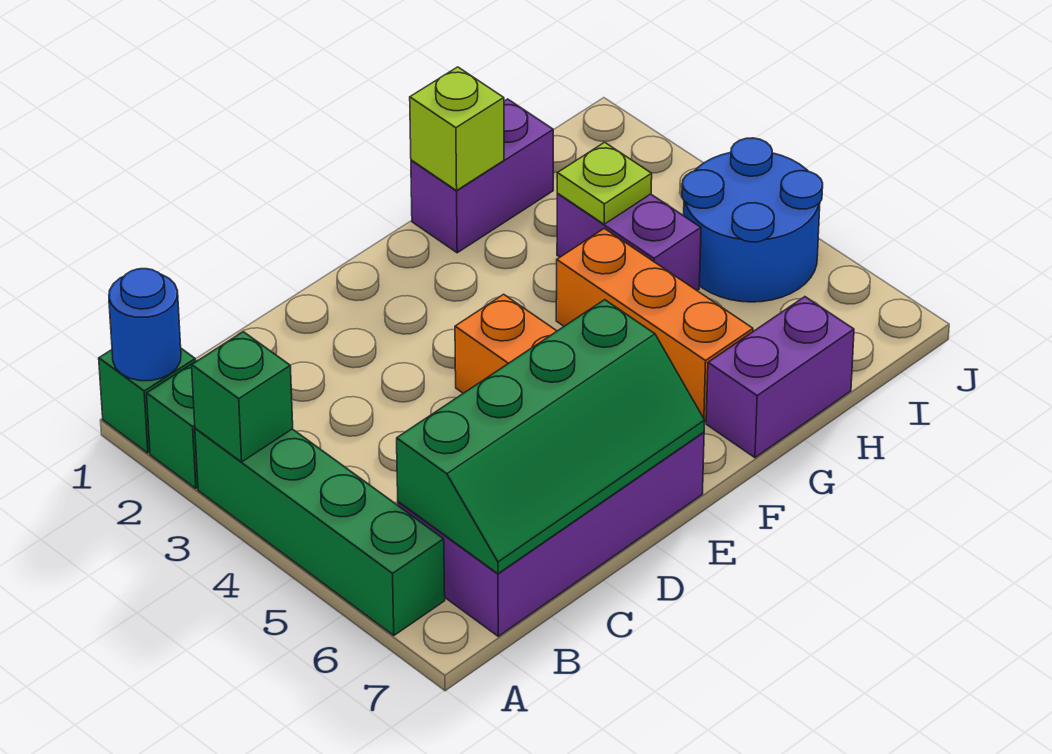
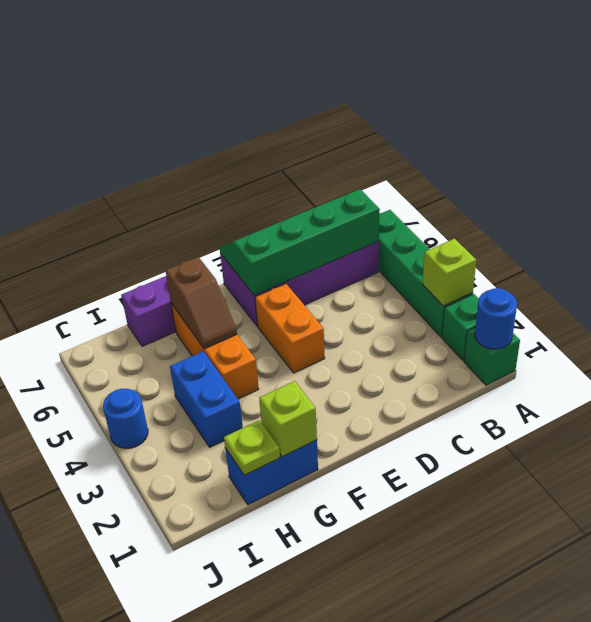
green brick A3 level 2 -> lime brick A3 level 2
purple brick G1:H1 level 1 -> blue brick G1:H1 level 1
none -> brown slope G5:G6 level 2 top 6
purple brick H3:H4 level 1 -> blue brick H3:H4 level 1
lime plate H3 level 2 -> lime plate H1 level 2
blue round brick I4:J5 level 1 -> blue round brick J4 level 1

